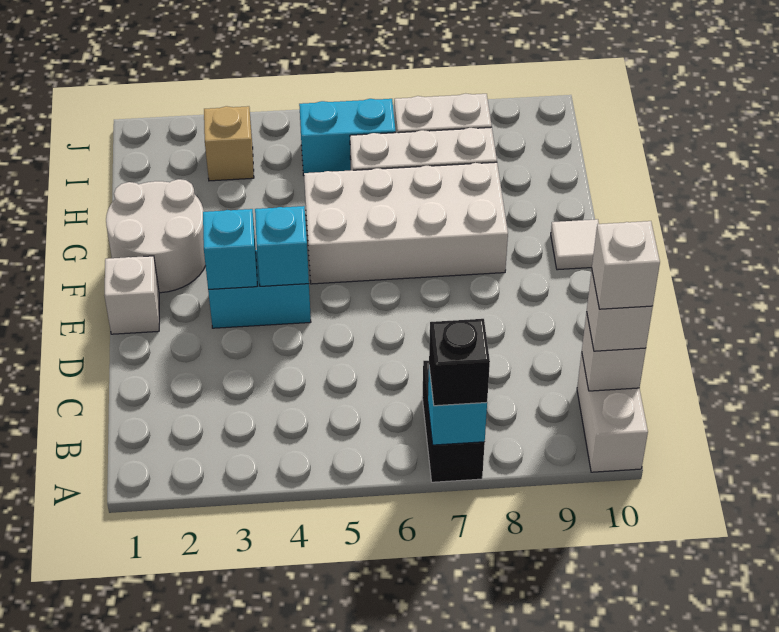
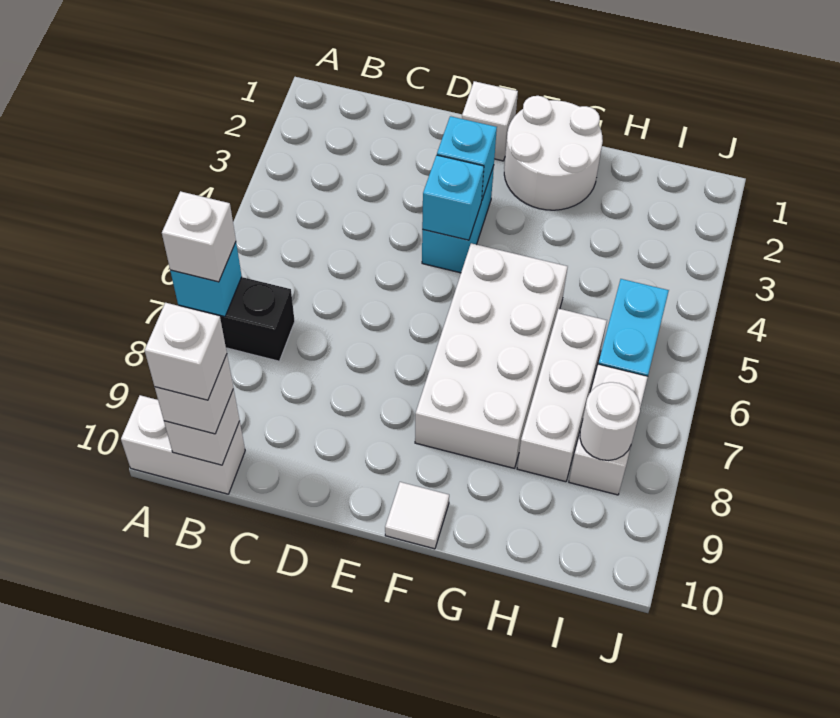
black brick A7 level 3 -> white brick A7 level 3
tan brick I3 level 1 -> none
none -> white round brick I8 level 2

